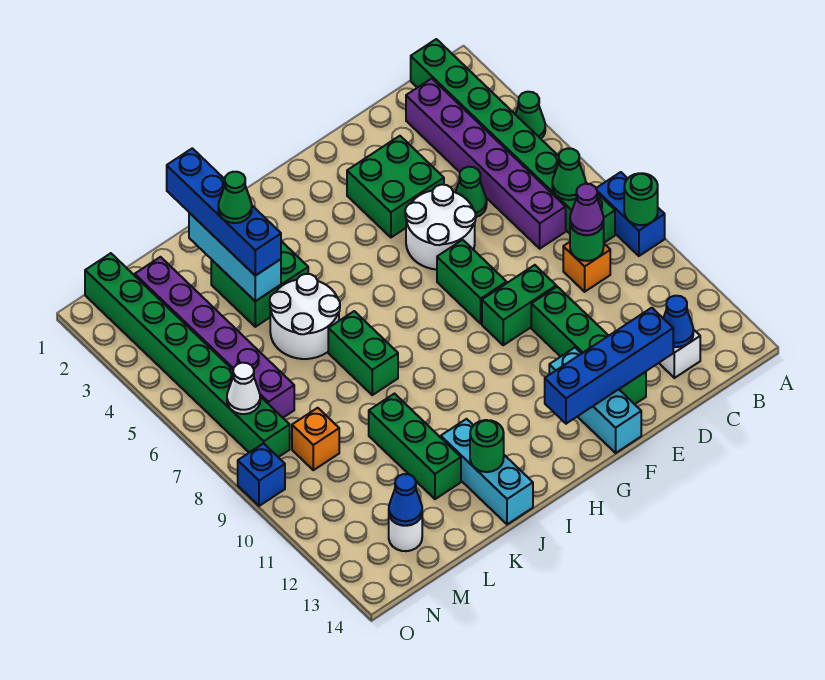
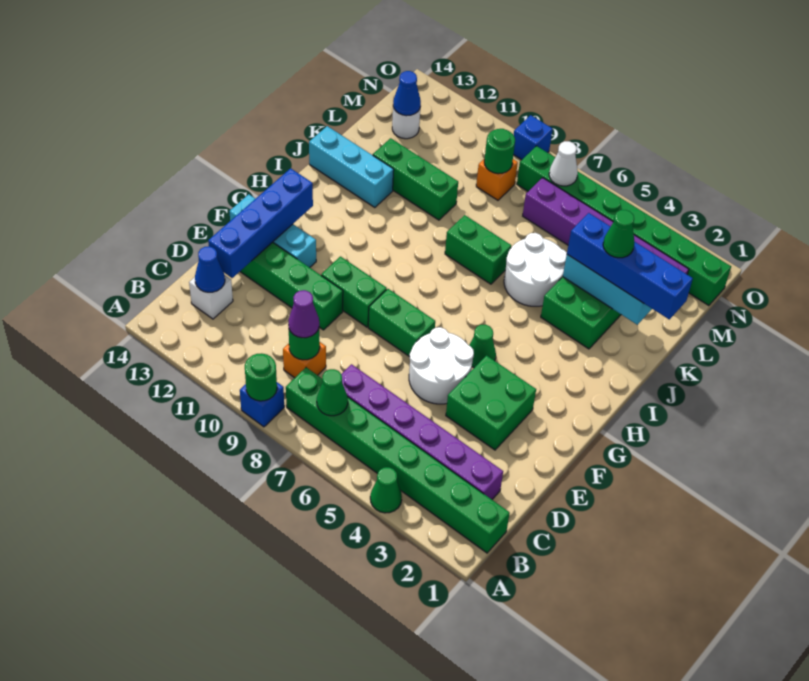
blue brick A8:A9 level 1 -> blue brick A9 level 1
green cone D5 level 1 -> green cone G5 level 1
green brick E9:F9 level 1 -> green brick F9:F10 level 1
green round brick J13 level 2 -> green round brick M9 level 2

